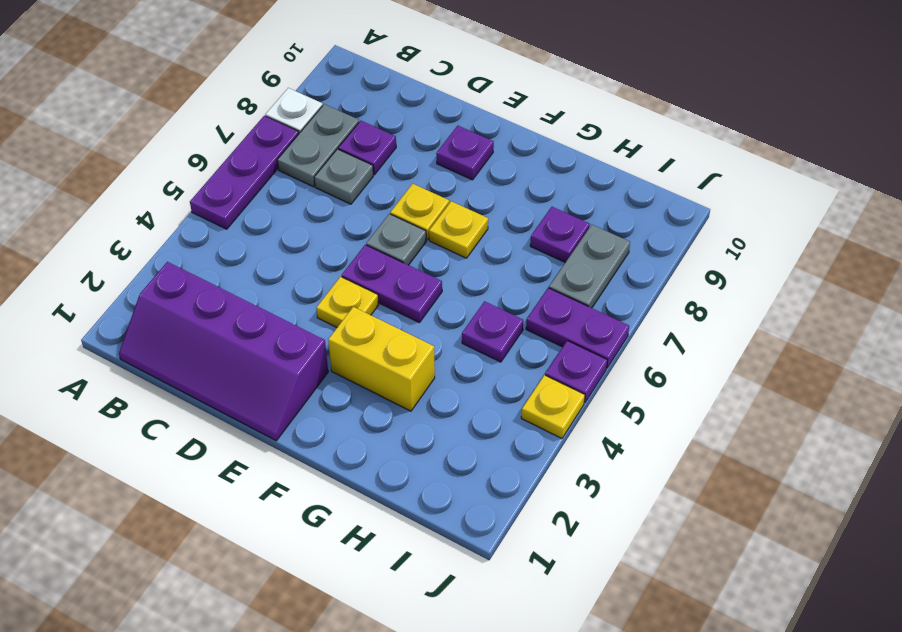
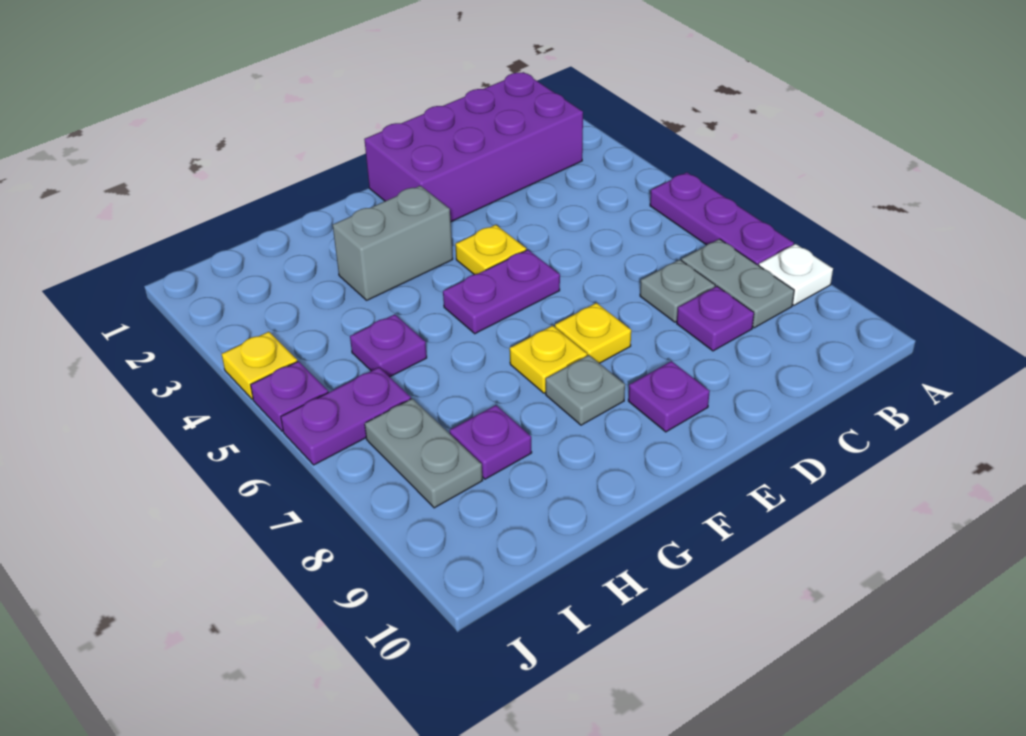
purple slope B1:E2 level 1 top 2 -> purple brick B1:E2 level 1
grey plate E6 level 1 -> grey plate F8 level 1
yellow brick F3:G3 level 1 -> grey brick F3:G3 level 1

